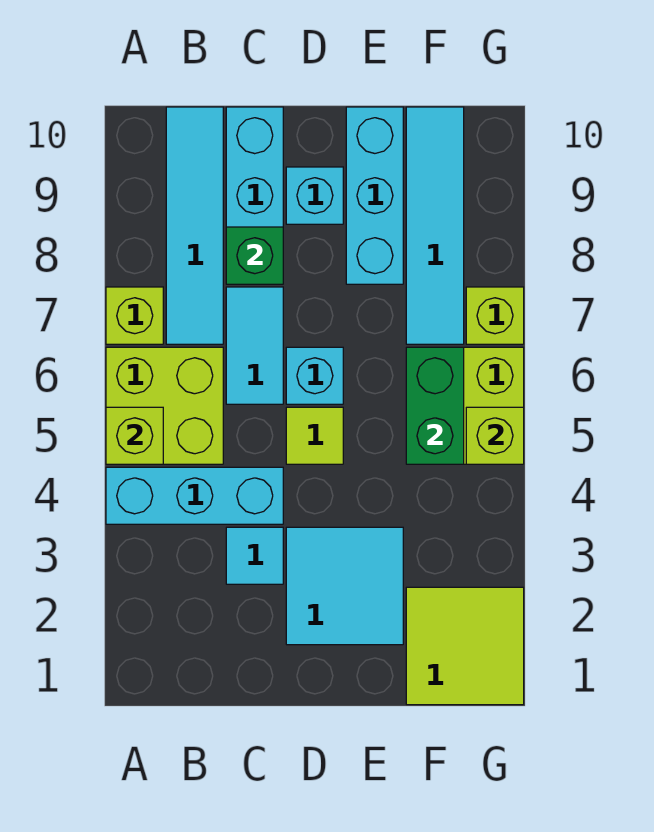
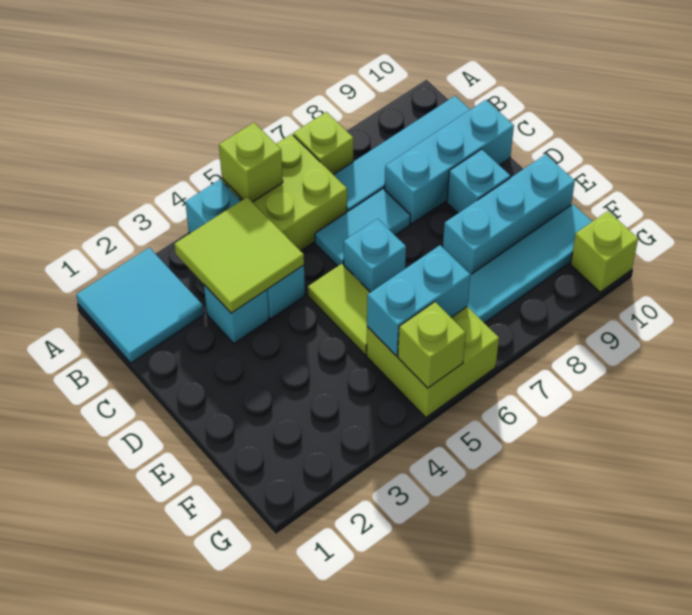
cyan tile C3 level 1 -> cyan brick C3 level 1
green brick C8 level 2 -> none
cyan tile D2:E3 level 1 -> cyan tile A1:B2 level 1
lime tile D5 level 1 -> lime tile D5:E5 level 1
lime tile F1:G2 level 1 -> lime tile B3:C4 level 2
green brick F5:F6 level 2 -> cyan brick F5:F6 level 2
lime brick G7 level 1 -> lime brick G10 level 1

